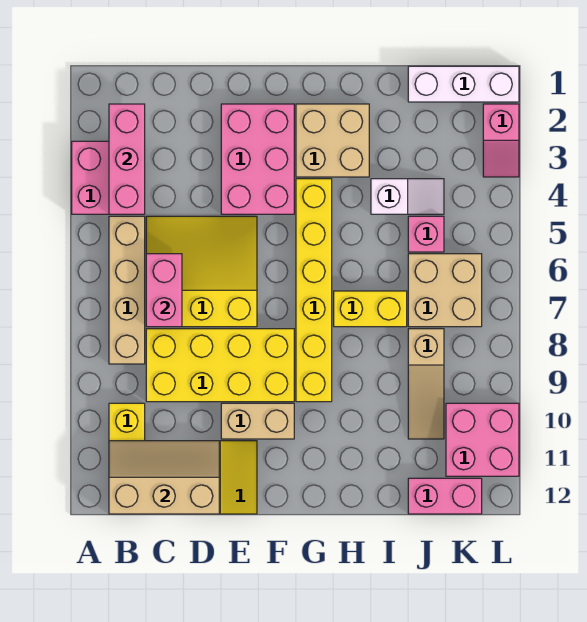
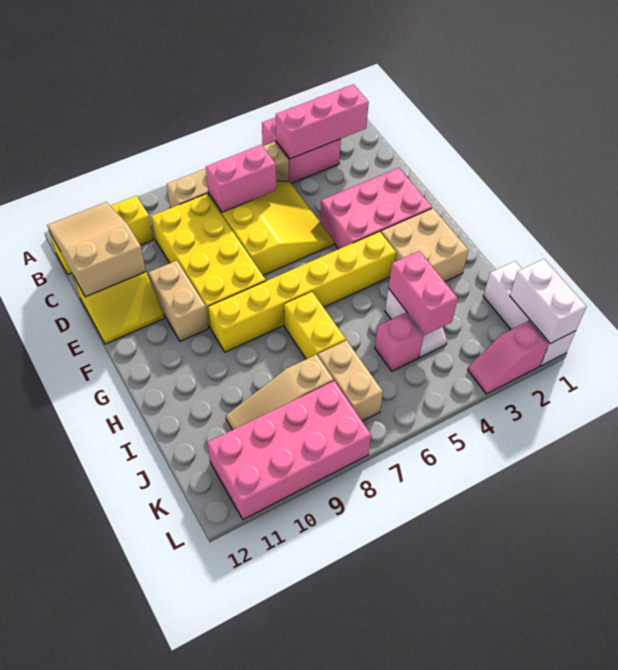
tan slope B11:D12 level 2 top 12 -> tan slope B11:D12 level 2 top D
tan brick J6:K7 level 1 -> tan brick J7:K7 level 1
pink brick J12:K12 level 1 -> pink brick I4:J4 level 2
none -> white brick K1:L1 level 2
pink brick K10:L11 level 1 -> pink brick K8:L11 level 1

